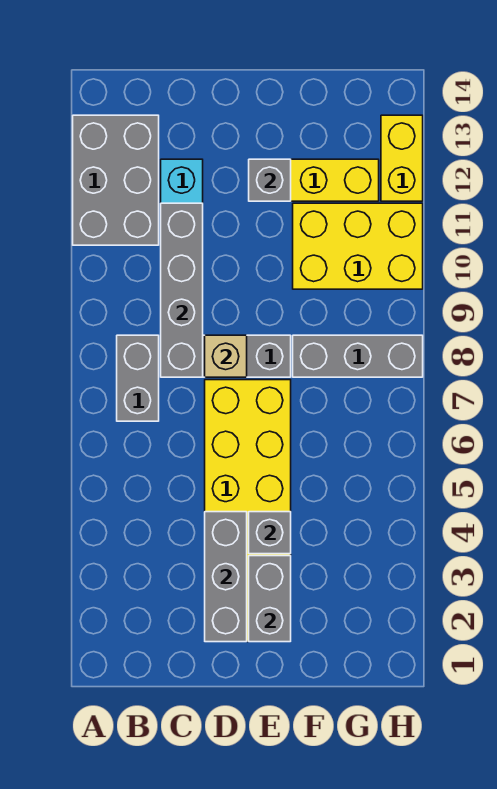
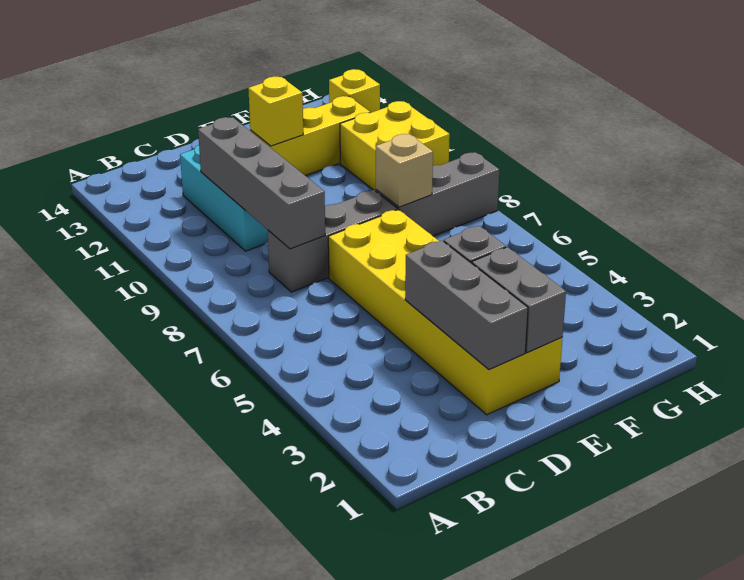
grey brick A11:B13 level 1 -> none
grey brick B7:B8 level 1 -> none
tan brick D8 level 2 -> tan brick F8 level 2
grey brick E12 level 2 -> yellow brick E12 level 2
yellow brick F10:H11 level 1 -> yellow brick G10:H11 level 1
yellow brick H12:H13 level 1 -> yellow brick H13 level 1

